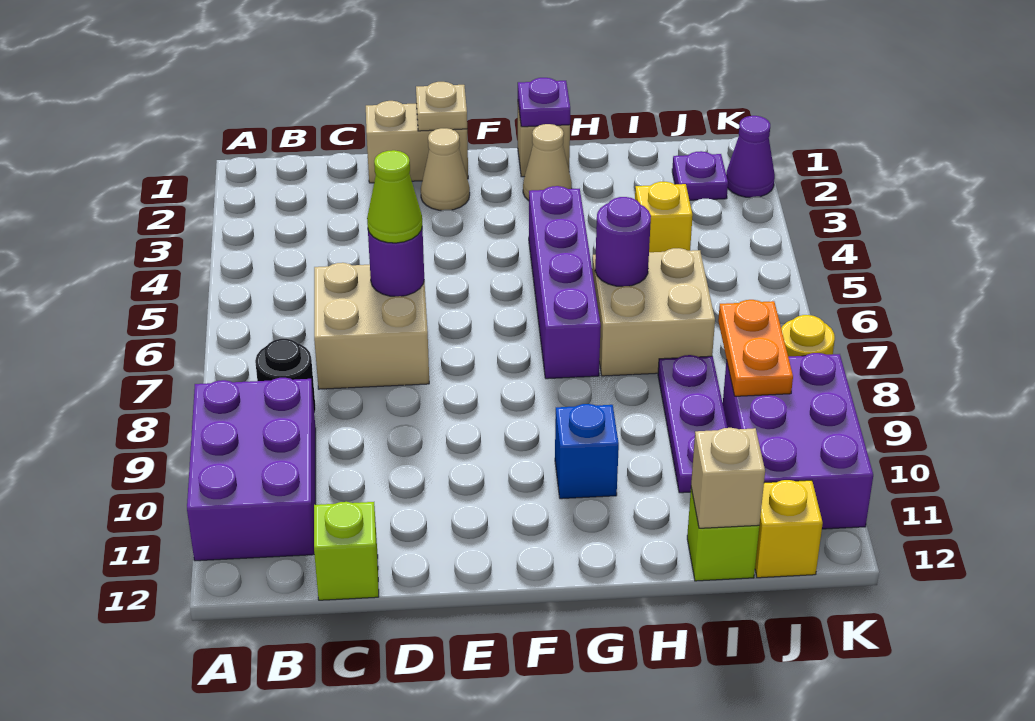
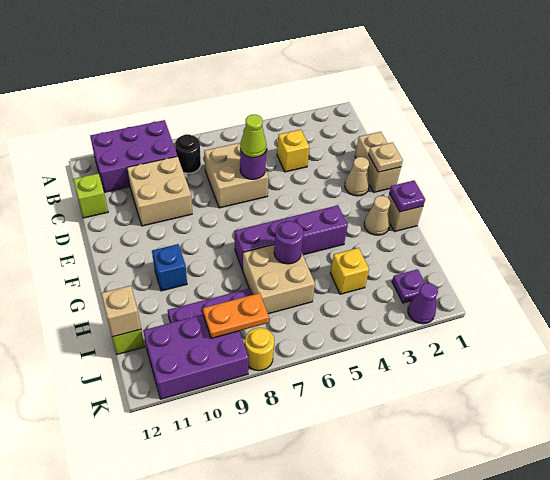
none -> tan brick C9:D10 level 1
yellow brick J12 level 1 -> yellow brick C4 level 1

